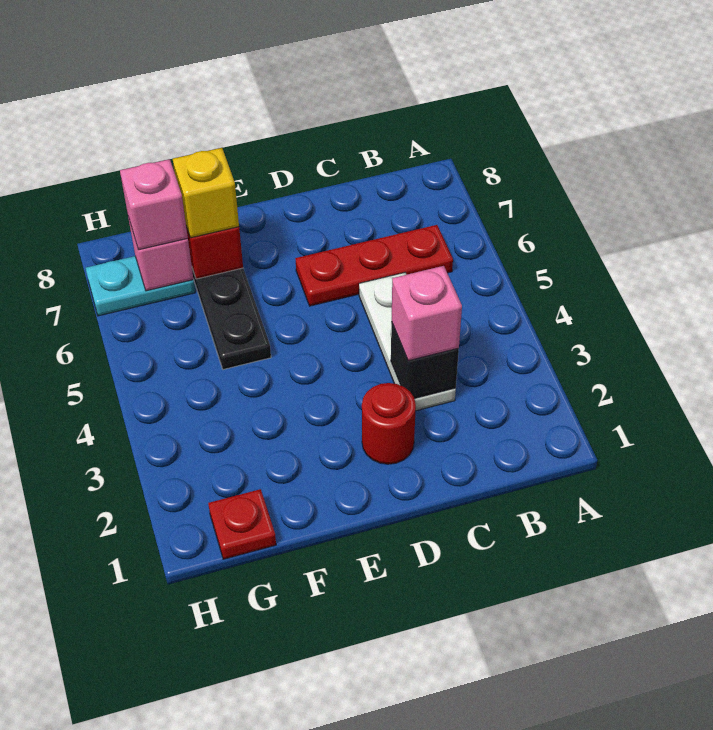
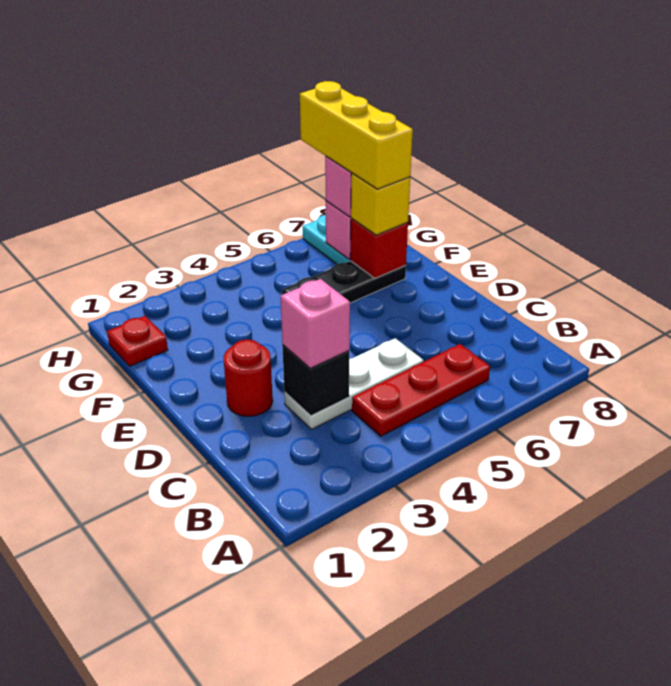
red plate B6:D6 level 1 -> red plate B4:B6 level 1
none -> yellow brick F7:H7 level 4

